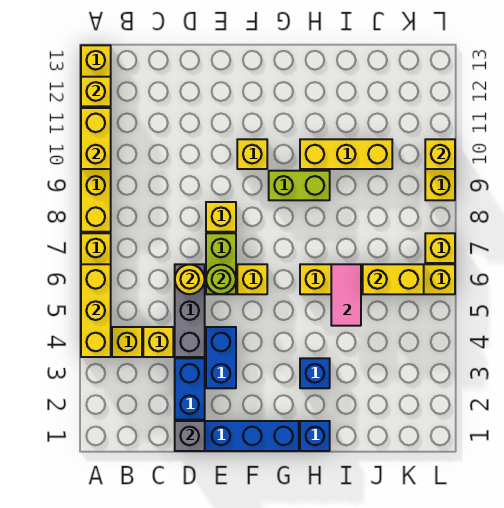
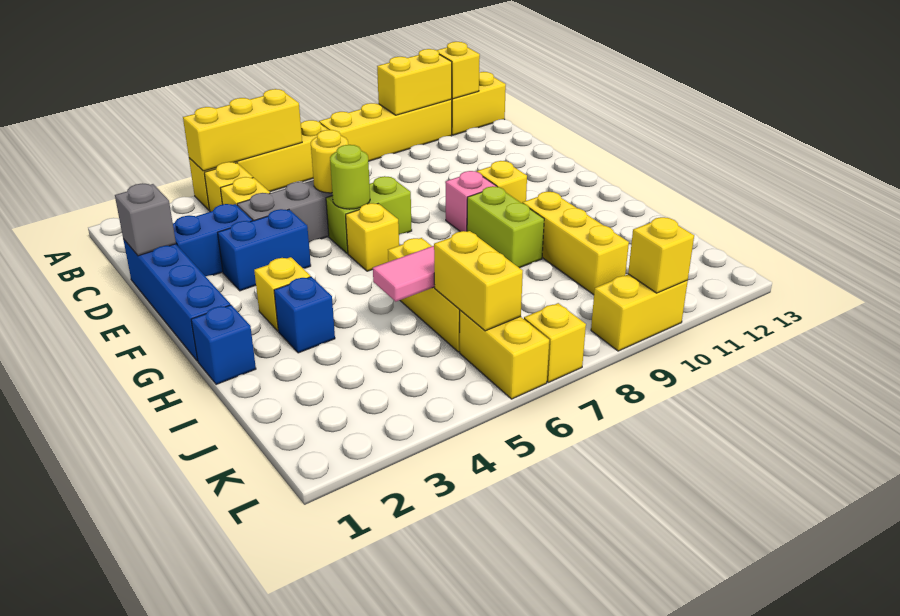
yellow brick E8 level 1 -> yellow brick G3 level 1
none -> pink brick F9 level 1

